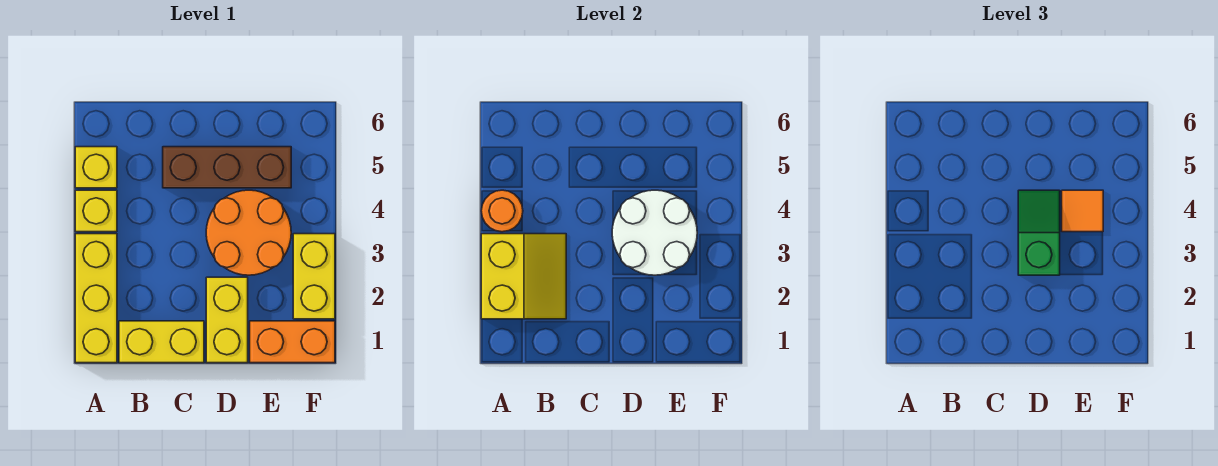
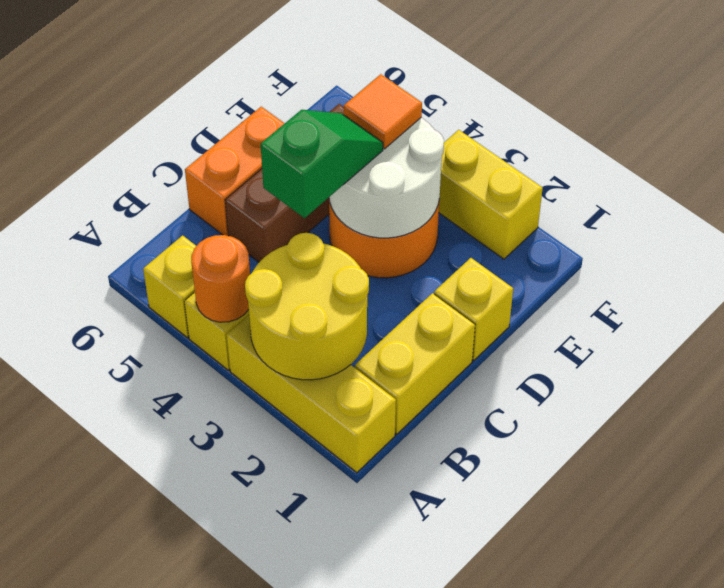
yellow slope A2:B3 level 2 top A -> yellow round brick A2:B3 level 2
yellow brick D1:D2 level 1 -> yellow brick D1 level 1
green slope D3:D4 level 3 top 3 -> green slope C4:D4 level 3 top C
orange brick E1:F1 level 1 -> orange brick C6:D6 level 1

